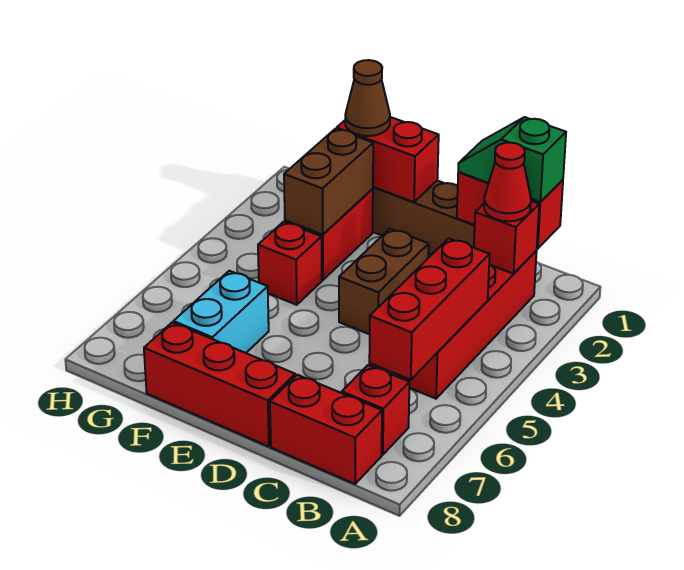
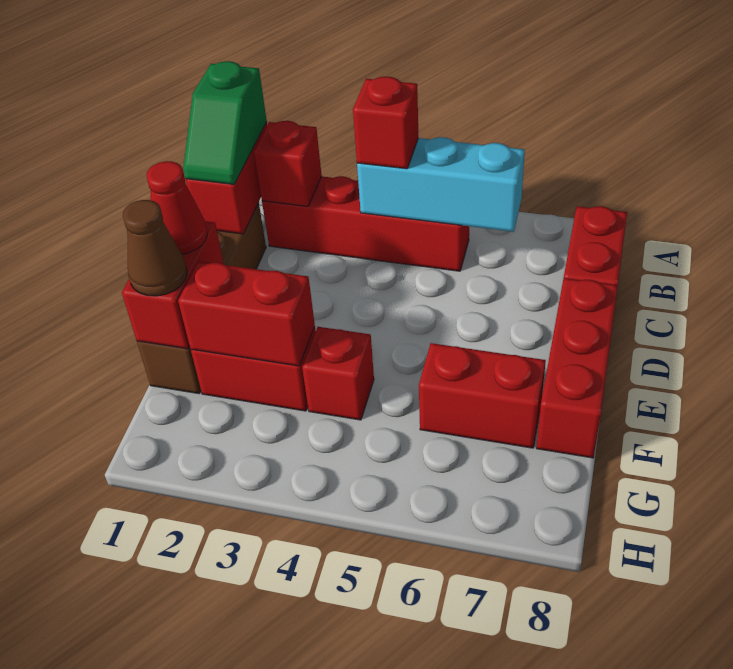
red cone B2 level 3 -> red cone E1 level 3
red brick B4:B6 level 2 -> cyan brick B4:B6 level 2
red brick B7 level 1 -> red brick B4 level 3
brown brick D3:D4 level 1 -> none
brown brick F2:F3 level 2 -> red brick F2:F3 level 2
cyan brick F6:F7 level 1 -> red brick F6:F7 level 1

